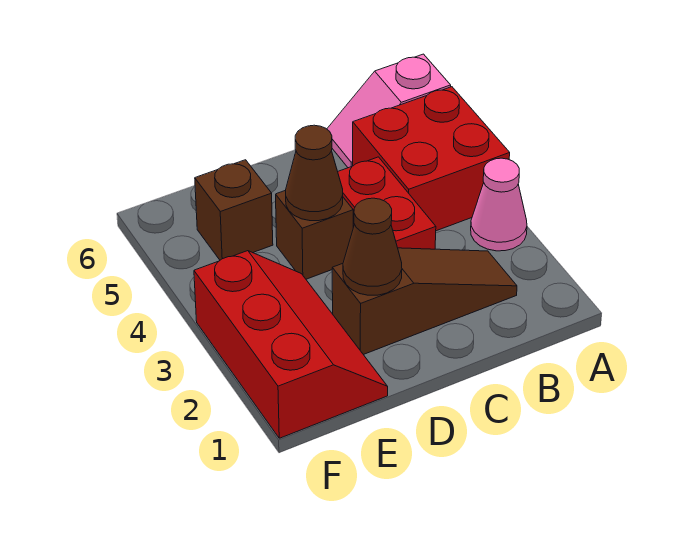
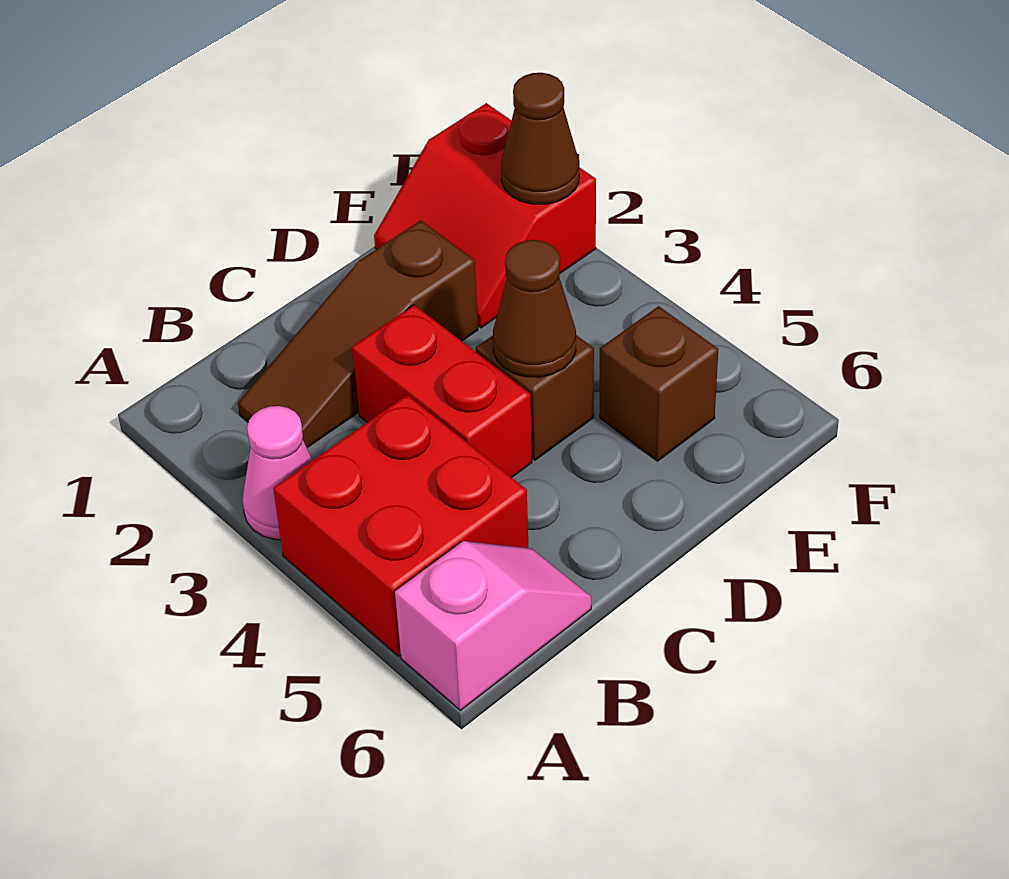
brown cone D2 level 2 -> brown cone F2 level 2
red slope E1:F3 level 1 top F -> red slope E1:F2 level 1 top F

